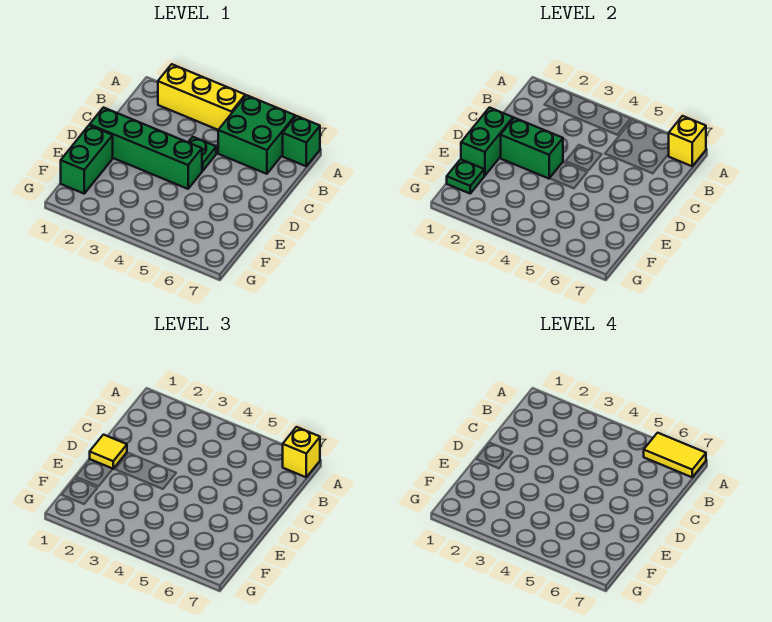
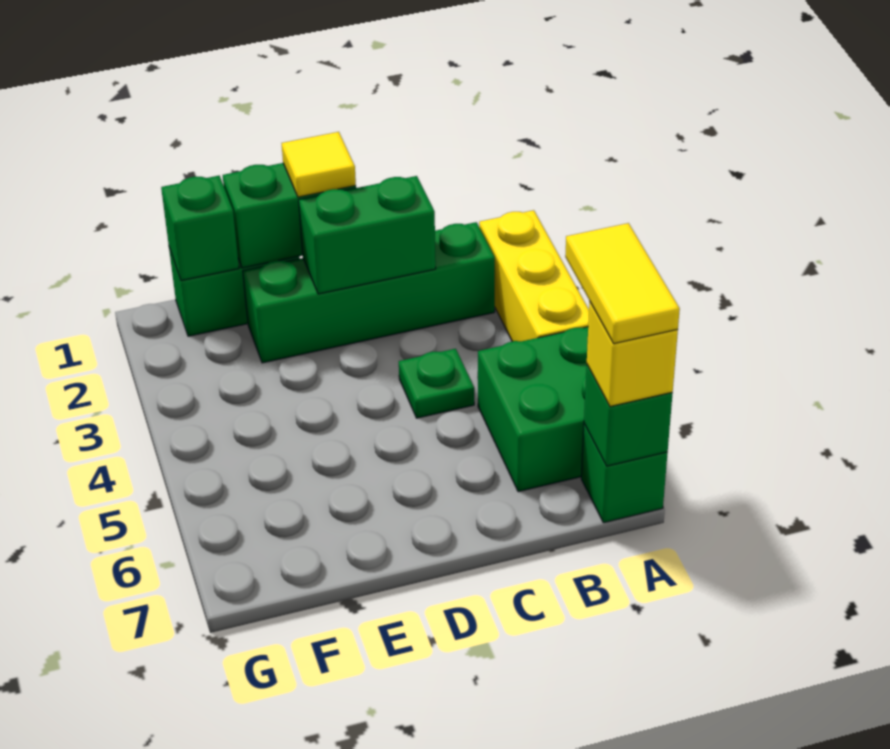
yellow brick A7 level 2 -> green brick A7 level 2
green brick D1:D4 level 1 -> green brick B2:E2 level 1
green brick D2:D3 level 2 -> green brick C2:D2 level 2
green plate F1 level 2 -> green brick F1 level 2

